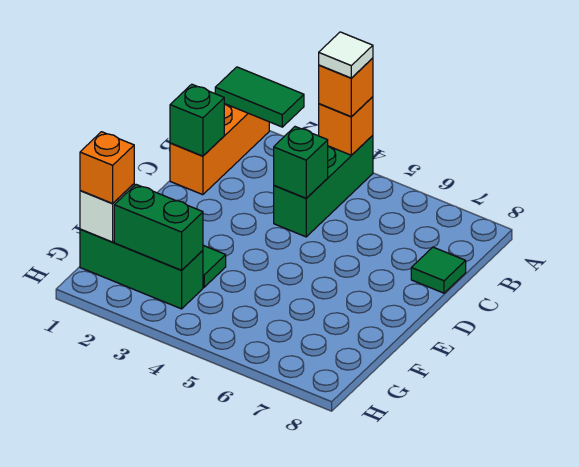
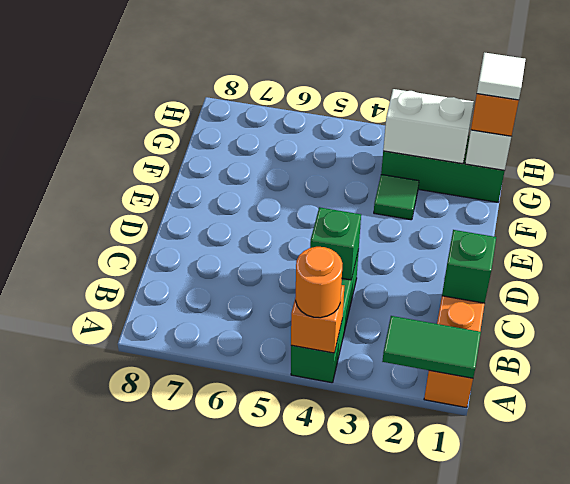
orange brick A4 level 3 -> orange round brick A4 level 3
white tile A4 level 4 -> white tile G1 level 4
green tile C8 level 1 -> none
green brick G2:G3 level 2 -> white brick G2:G3 level 2

